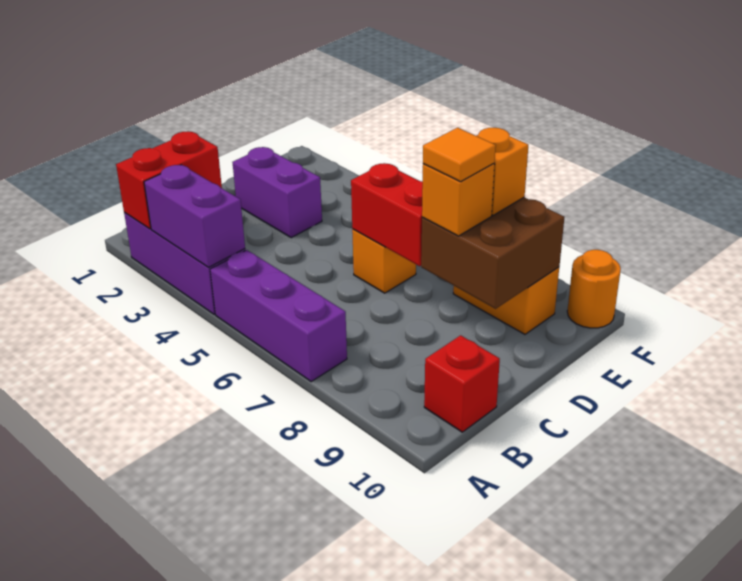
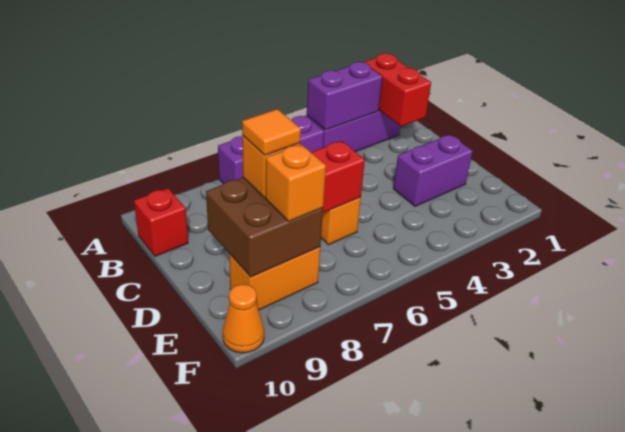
orange round brick F10 level 1 -> orange cone F10 level 1

